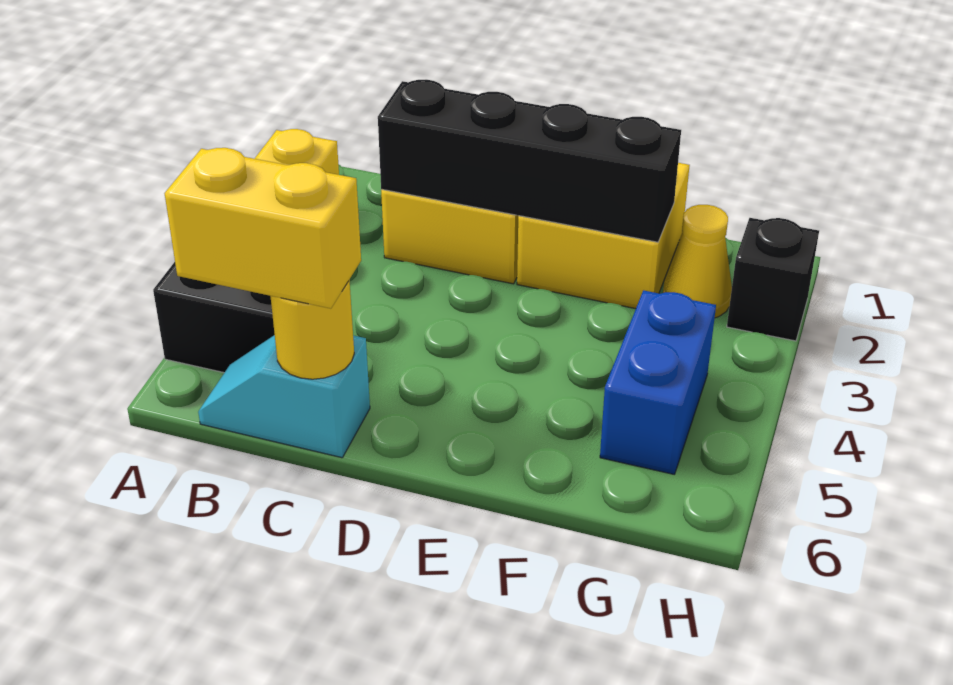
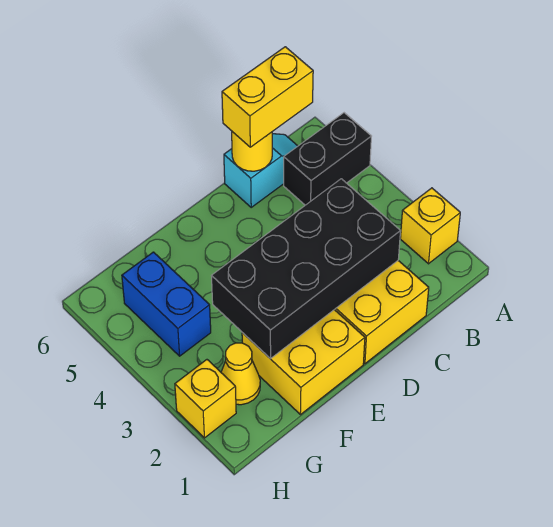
black brick C2:F2 level 2 -> black brick C2:F3 level 2
black brick H2 level 1 -> yellow brick H2 level 1

